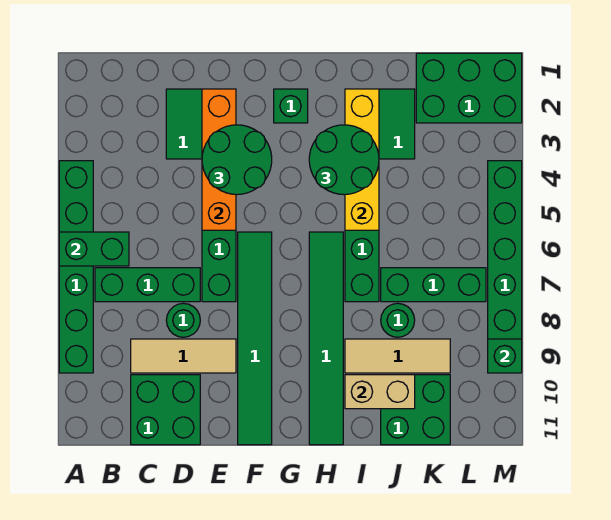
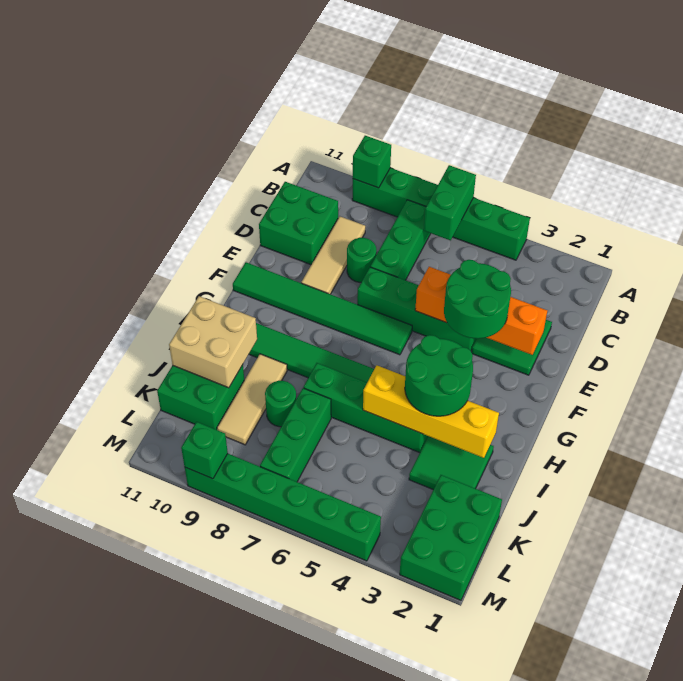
green brick G2 level 1 -> green brick A9 level 2
tan brick I10:J10 level 2 -> tan brick I10:J11 level 2

